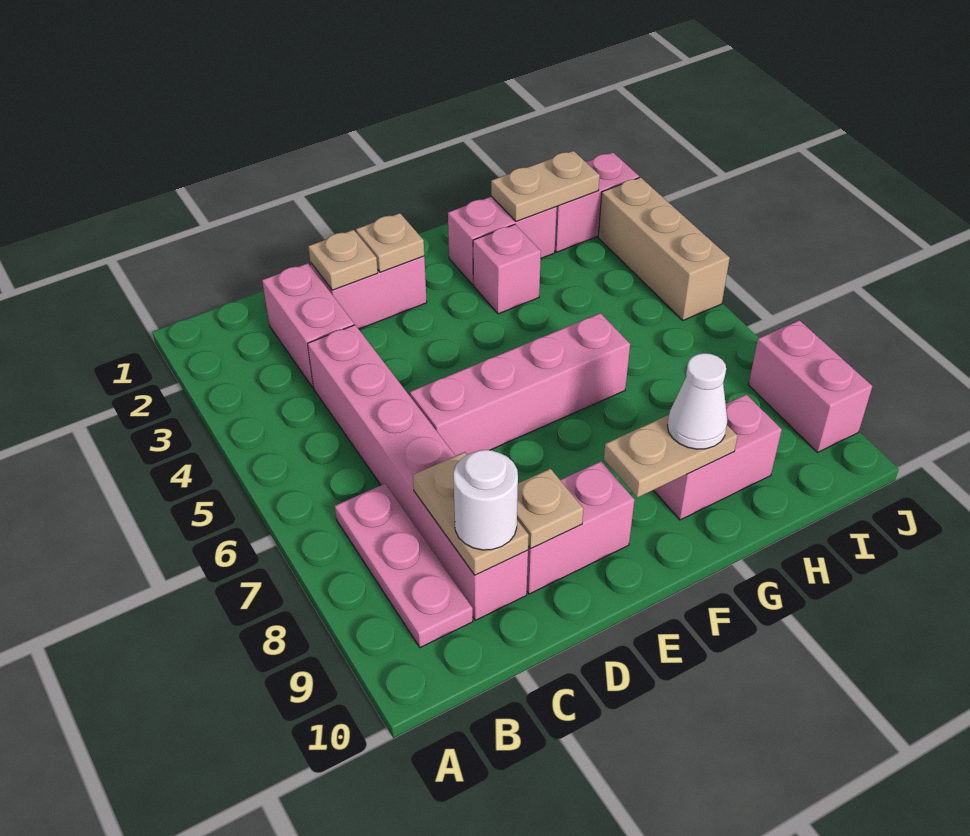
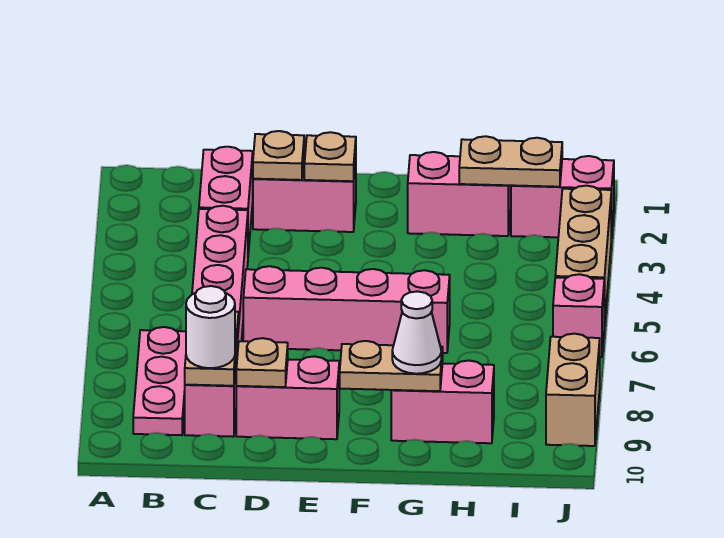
pink brick G3 level 1 -> pink brick J6 level 1
pink brick J8:J9 level 1 -> tan brick J8:J9 level 1

